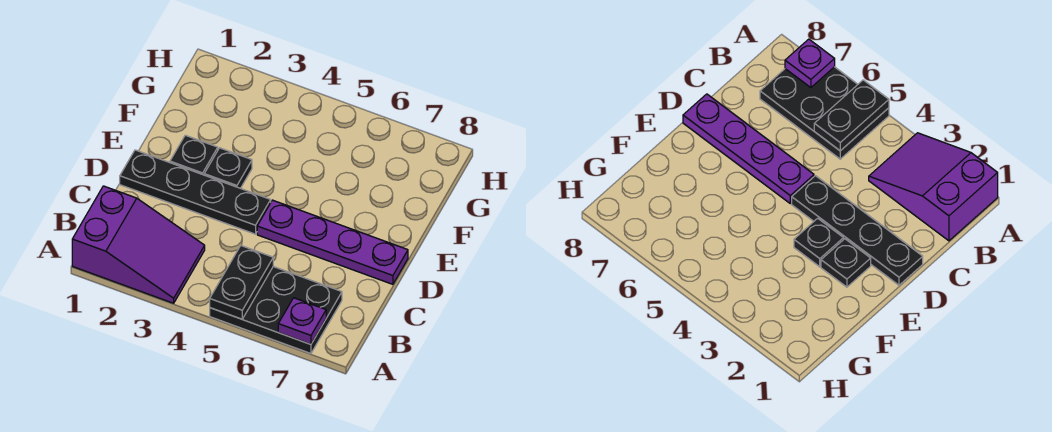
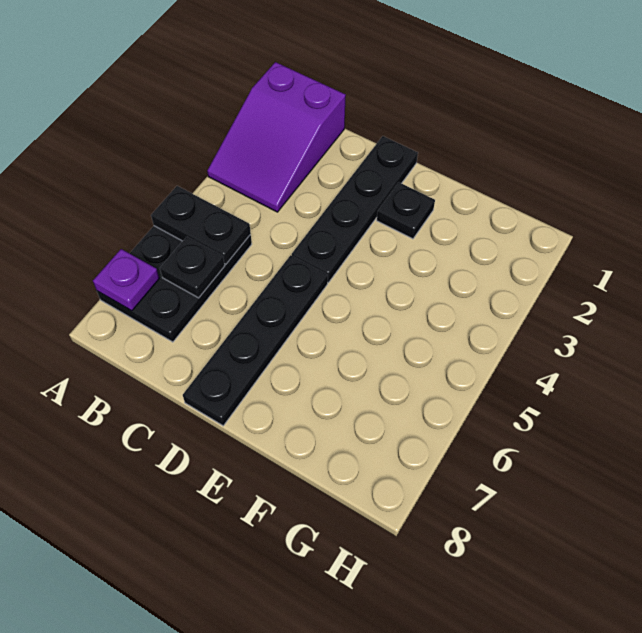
purple plate D5:D8 level 1 -> black plate D5:D8 level 1
black plate E3 level 1 -> black plate B6 level 2

